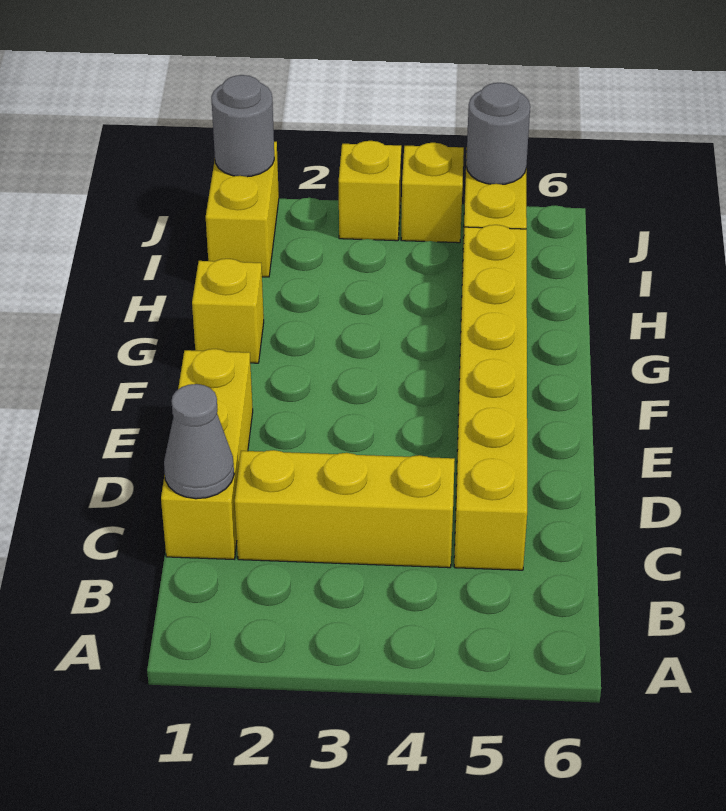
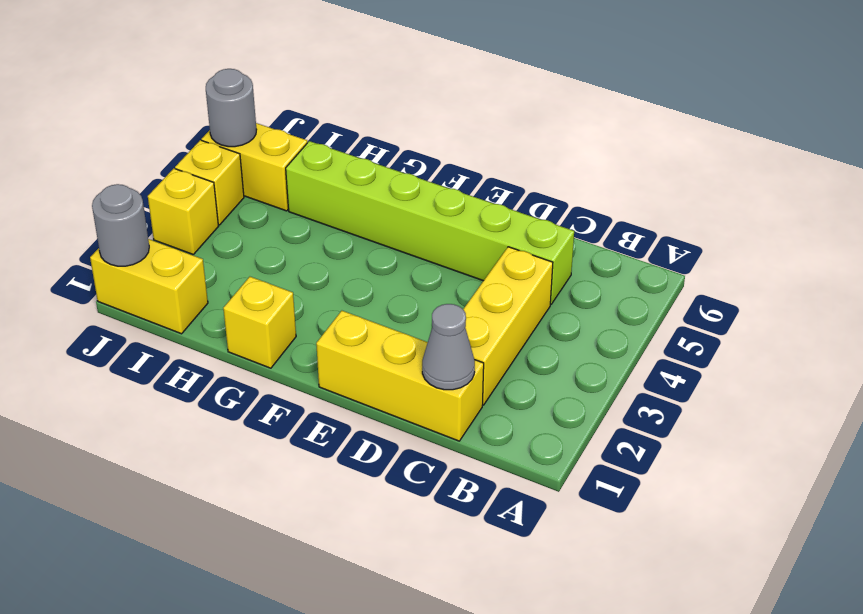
yellow brick C5:H5 level 1 -> lime brick C5:H5 level 1

